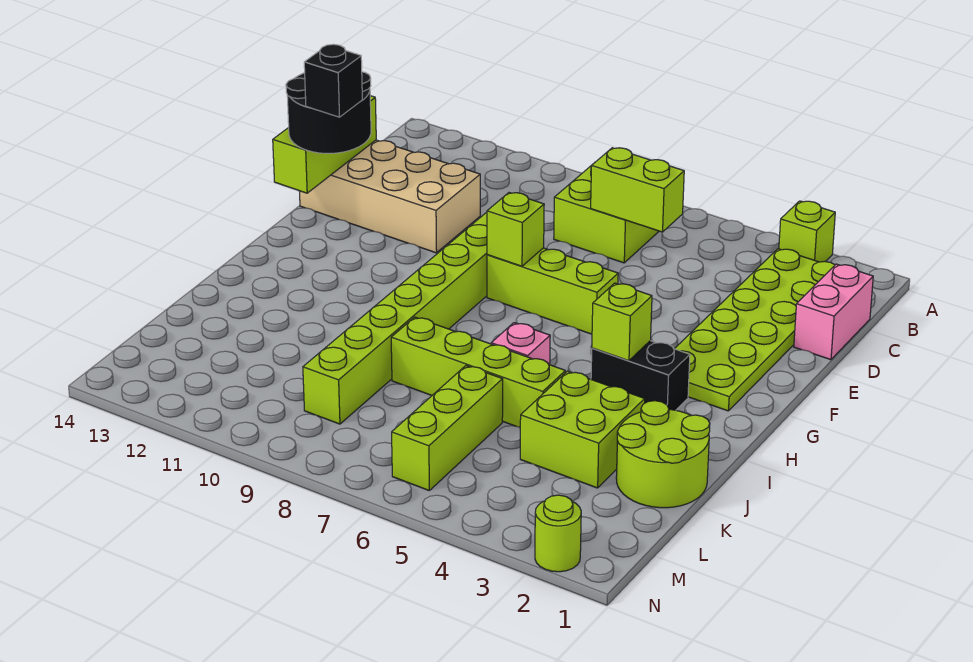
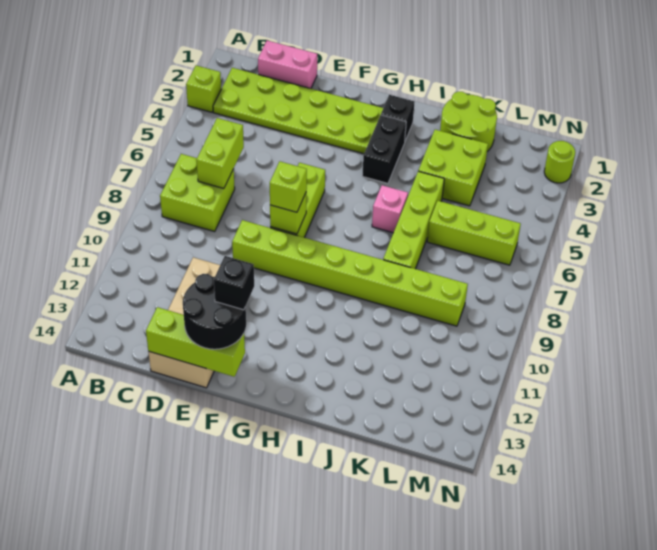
none -> black brick H2 level 1
lime brick H4 level 2 -> lime brick F8 level 3

